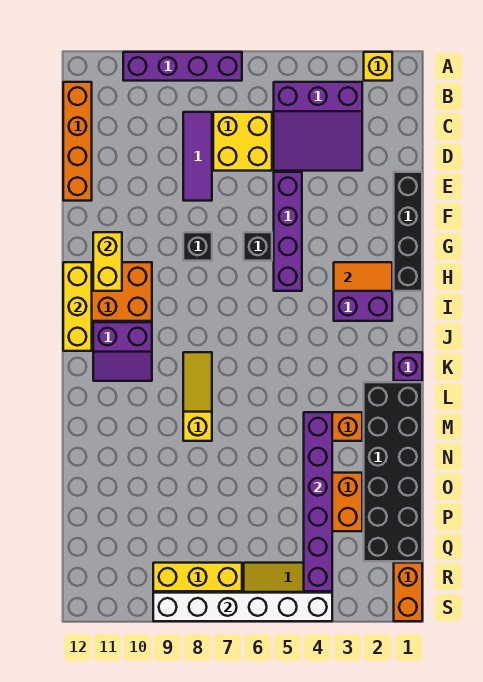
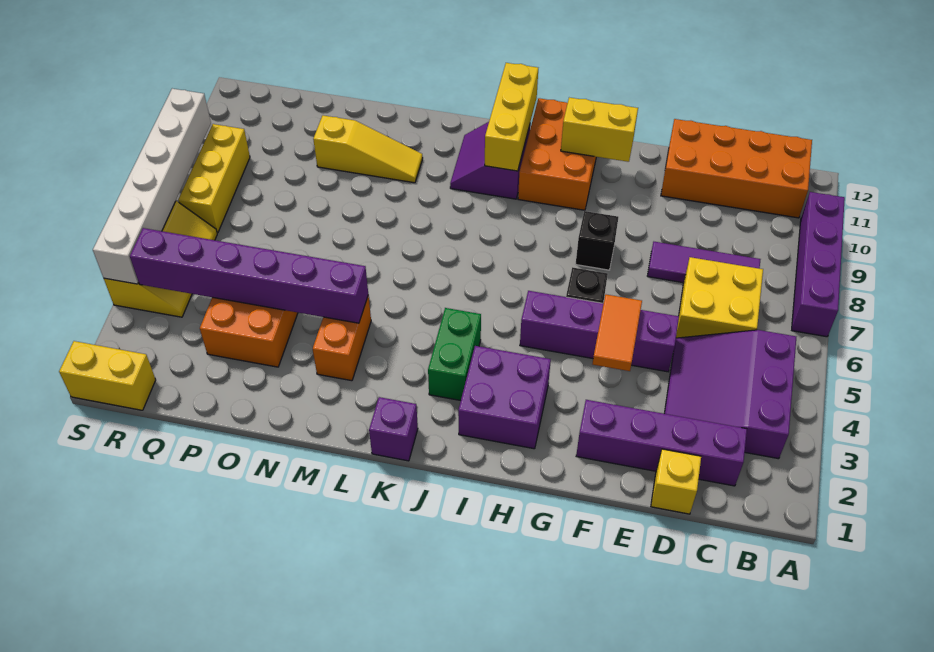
yellow brick A2 level 1 -> yellow brick D1 level 1
orange brick B12:E12 level 1 -> orange brick B11:E12 level 1
none -> purple brick C2:F2 level 1
black brick E1:H1 level 1 -> none
orange tile H2:H3 level 2 -> orange tile F4:F5 level 2
yellow brick H12:J12 level 2 -> yellow brick J10:J12 level 2
none -> green brick J3:J4 level 1
yellow slope K8:M8 level 1 top M -> yellow slope M10:O10 level 1 top O
black brick L1:Q2 level 1 -> none
orange brick R1:S1 level 1 -> yellow brick R1:S1 level 1

